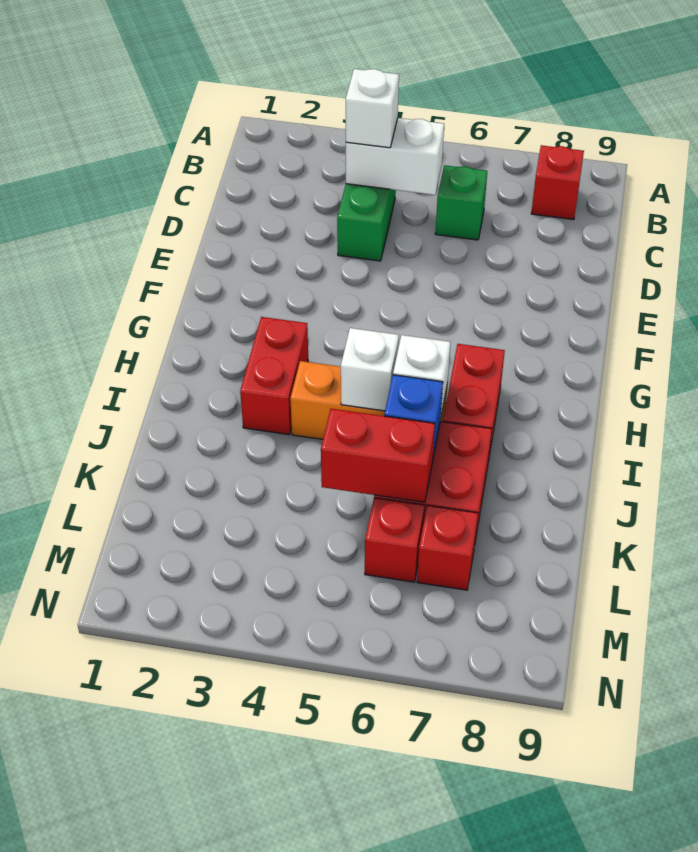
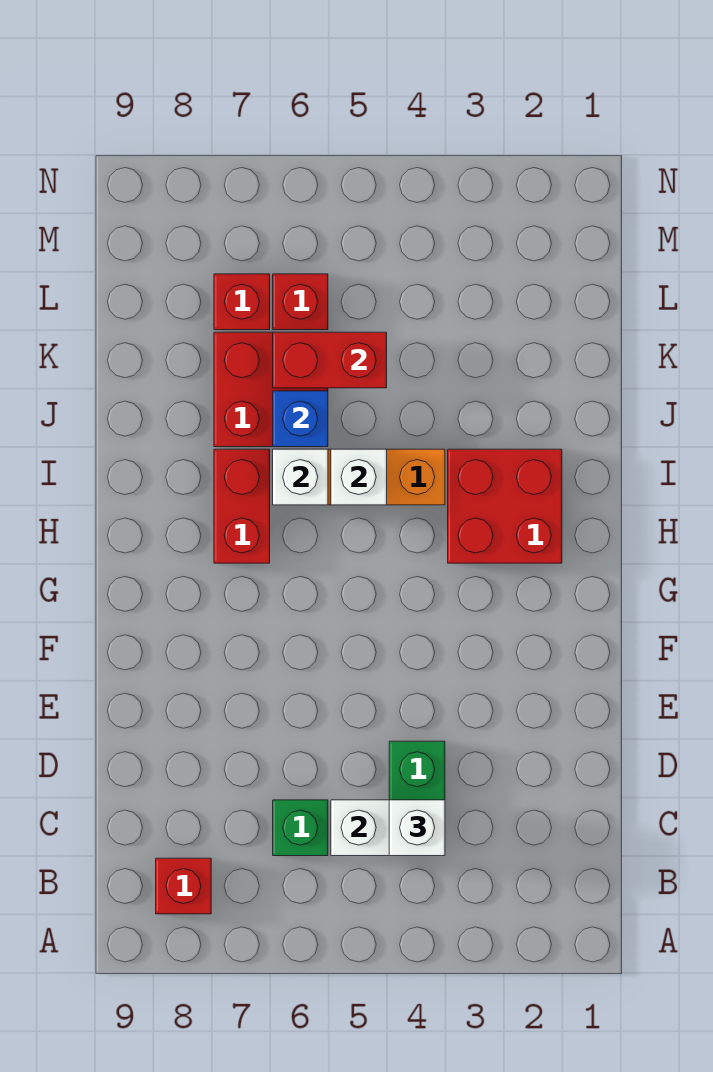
red brick H3:I3 level 1 -> red brick H2:I3 level 1

